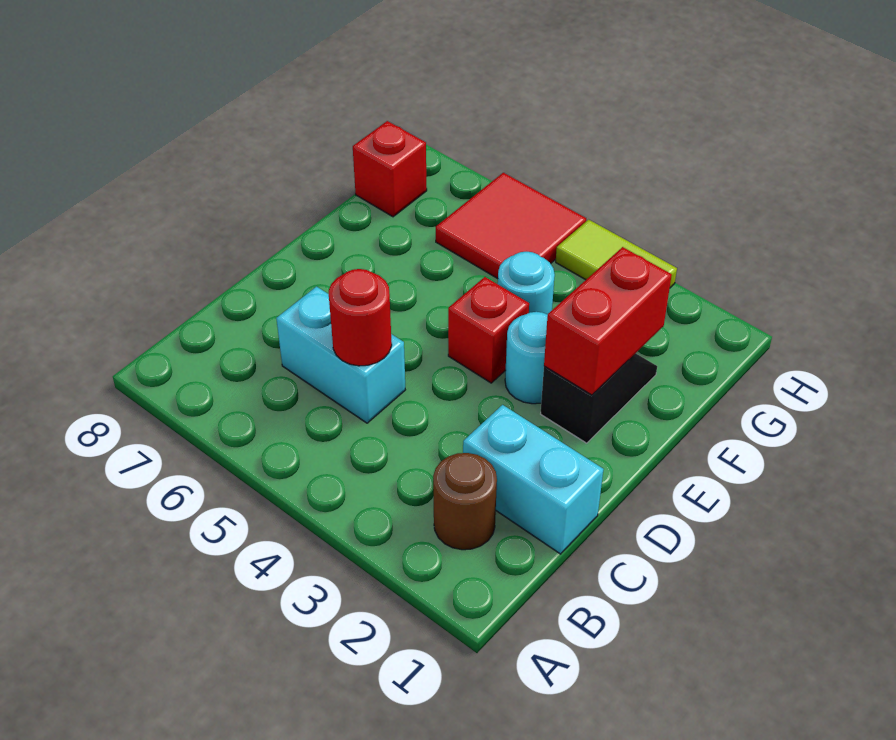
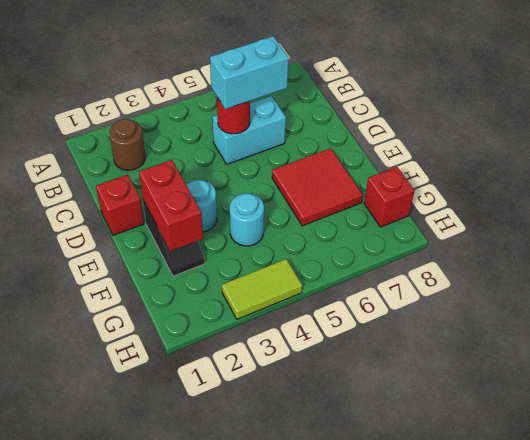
cyan brick C1:C2 level 1 -> cyan brick C5:C6 level 3
red brick E4 level 1 -> red brick D1 level 1
red tile G5:H6 level 1 -> red tile E6:F7 level 1

